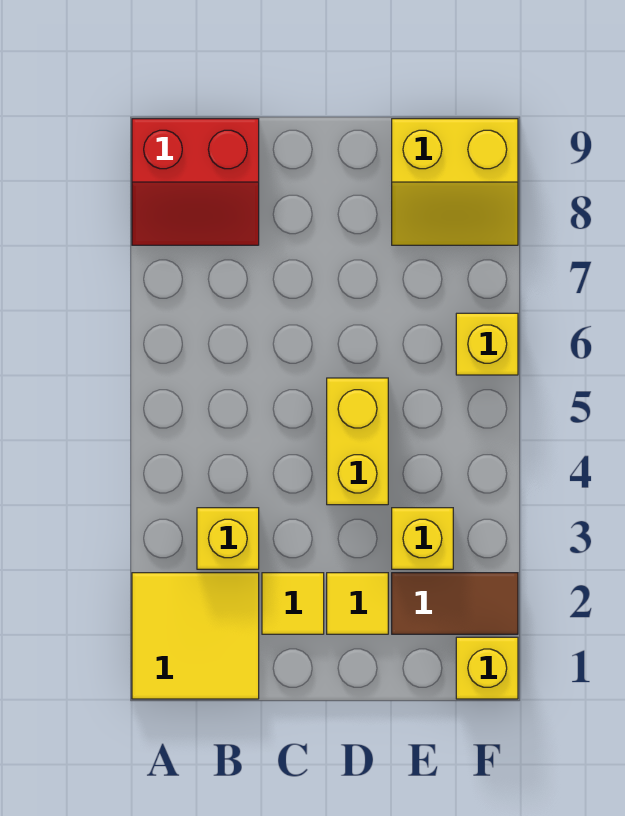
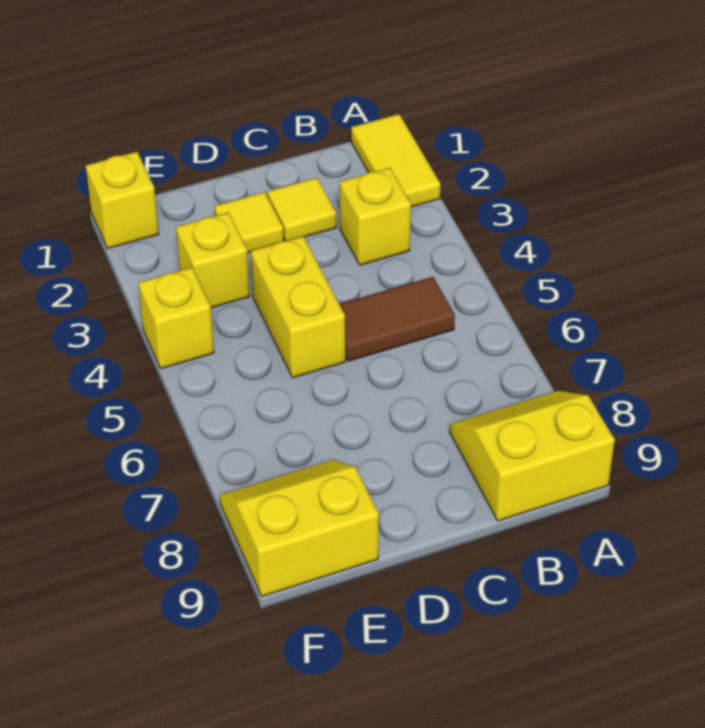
yellow tile A1:B2 level 1 -> yellow tile A1:A2 level 1
red slope A8:B9 level 1 top 9 -> yellow slope A8:B9 level 1 top 9
brown tile E2:F2 level 1 -> brown tile B5:C5 level 1
yellow brick F6 level 1 -> yellow brick F4 level 1

